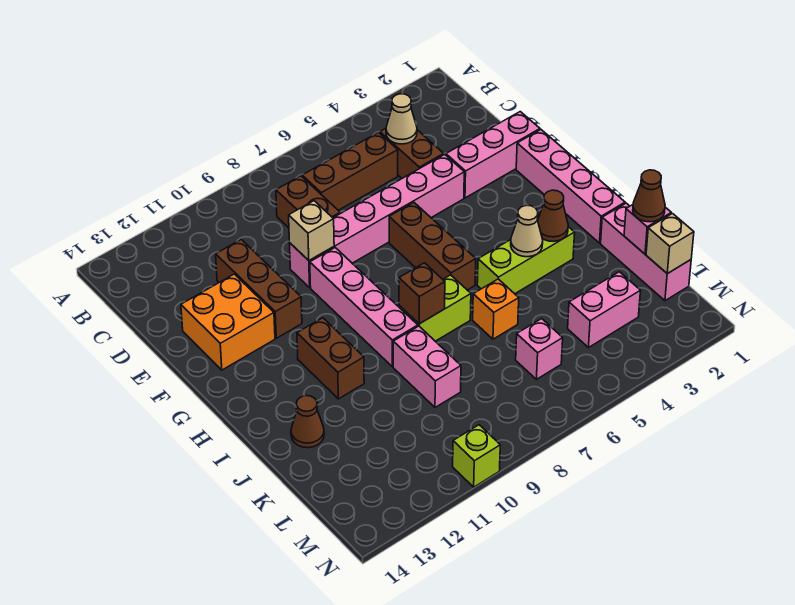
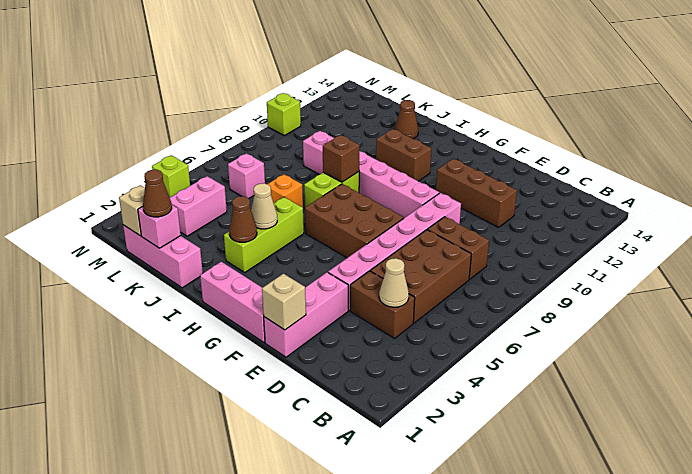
brown brick C5:C7 level 1 -> brown brick C5:D7 level 1
tan brick E9 level 2 -> tan brick E1 level 2
orange brick E12:F13 level 1 -> none
pink brick F1:I1 level 1 -> pink brick F1:H1 level 1
brown brick F6:H6 level 1 -> brown brick F6:H7 level 1
none -> lime brick N4 level 1

